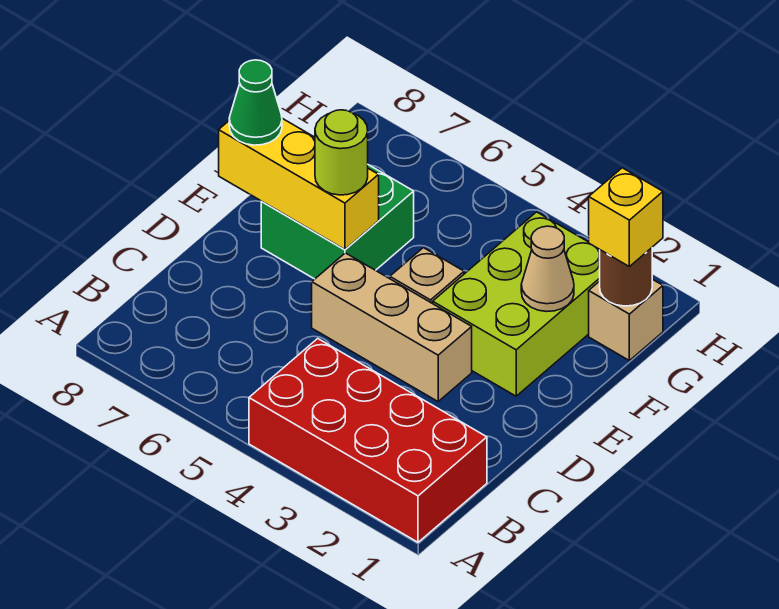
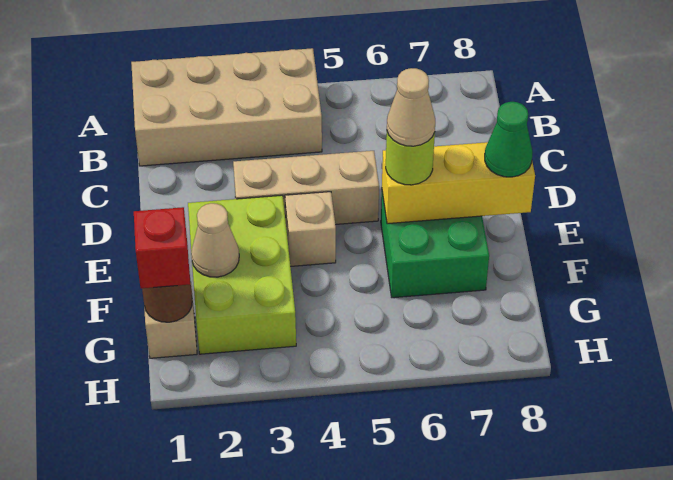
red brick A1:B4 level 1 -> tan brick A1:B4 level 1
none -> tan cone E6 level 4
yellow brick G1 level 3 -> red brick G1 level 3

